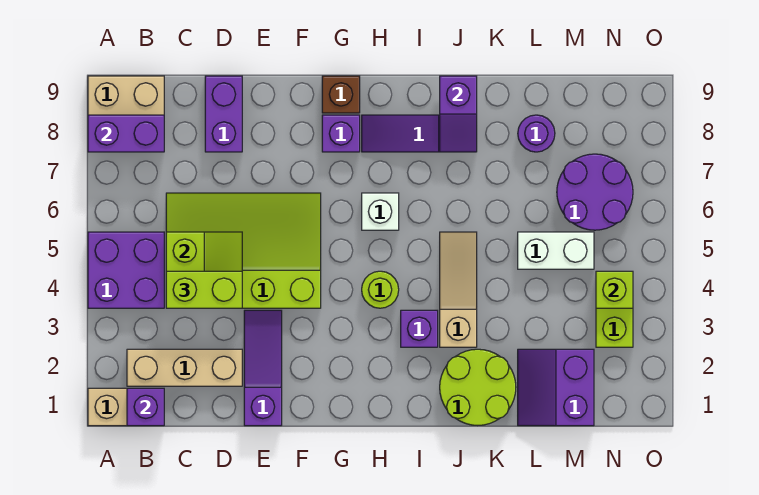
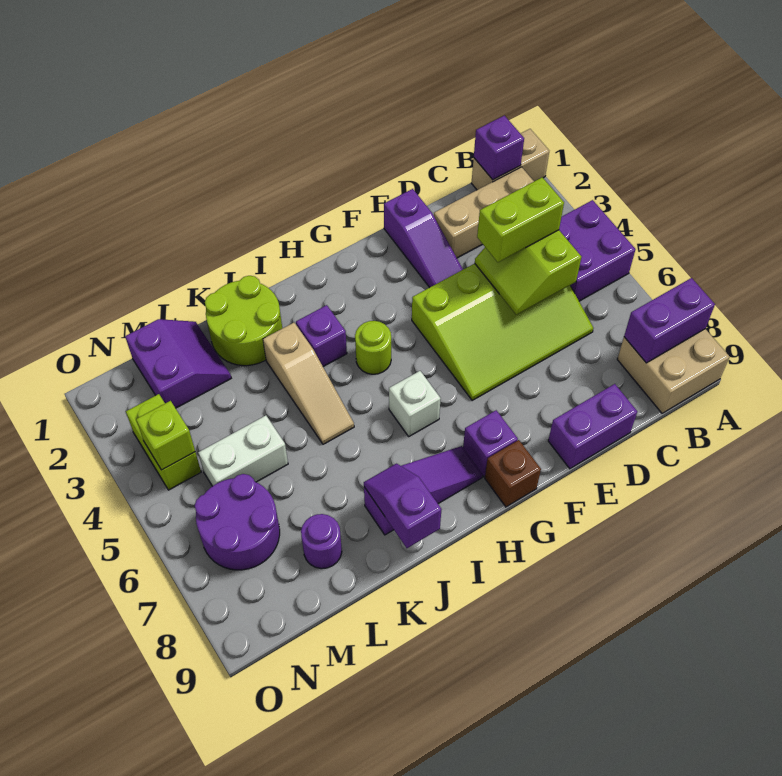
purple brick D8:D9 level 1 -> purple brick D9:E9 level 1

